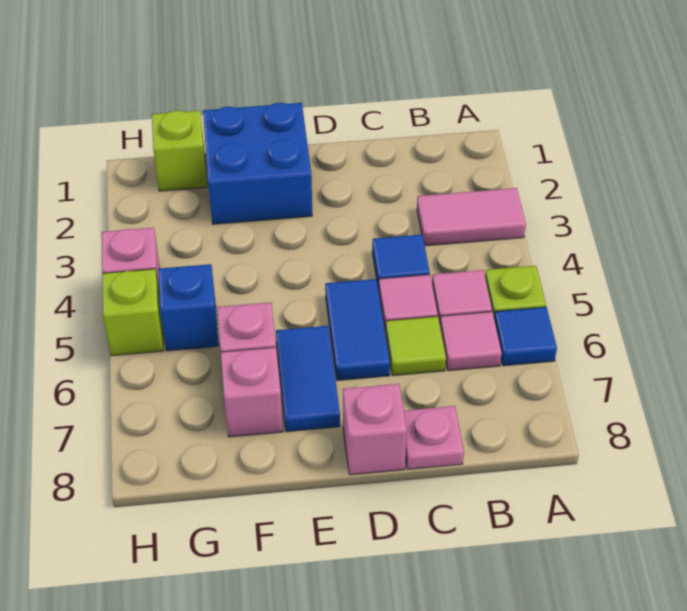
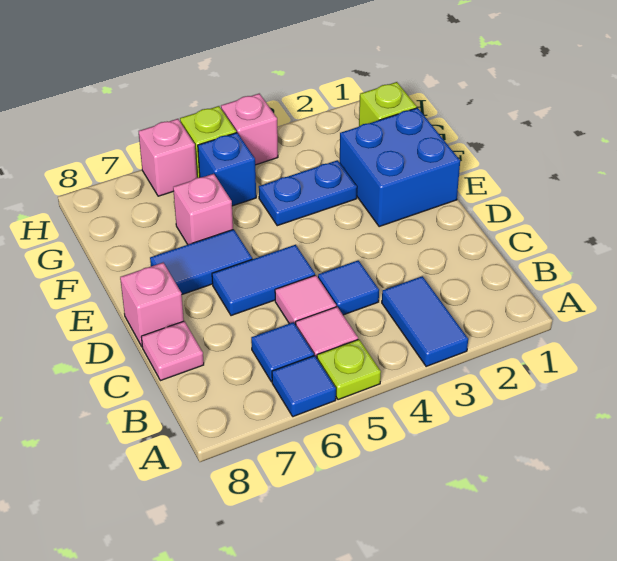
pink tile A3:B3 level 1 -> blue tile A3:B3 level 1
pink tile B6 level 1 -> blue tile B6 level 1
lime tile C6 level 1 -> none
none -> blue plate F3:F4 level 1
pink brick F7 level 1 -> pink brick H6 level 1

